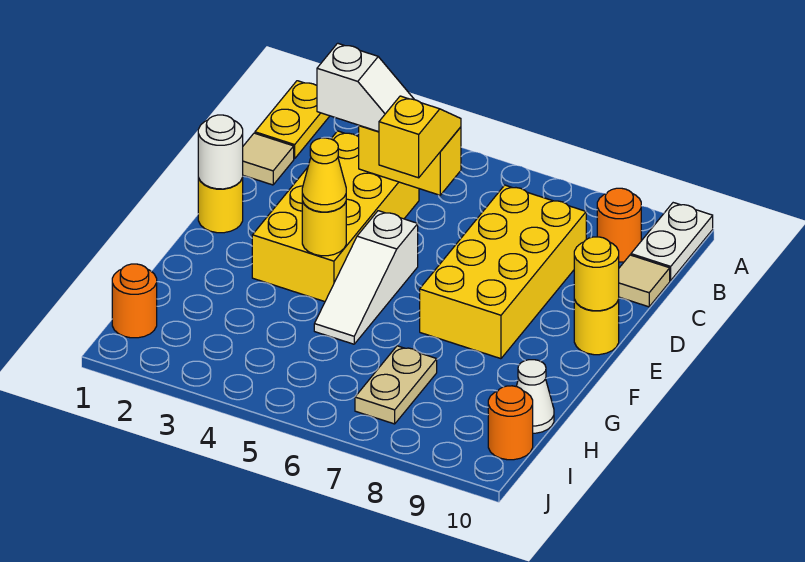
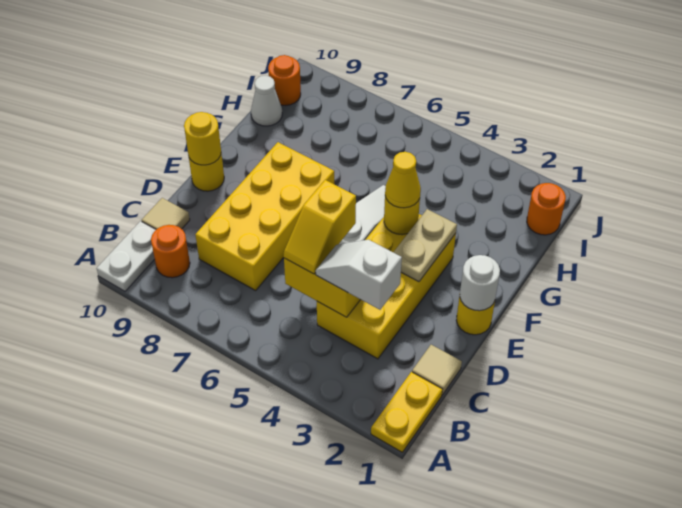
tan plate H7:I7 level 1 -> tan plate E3:F3 level 2

